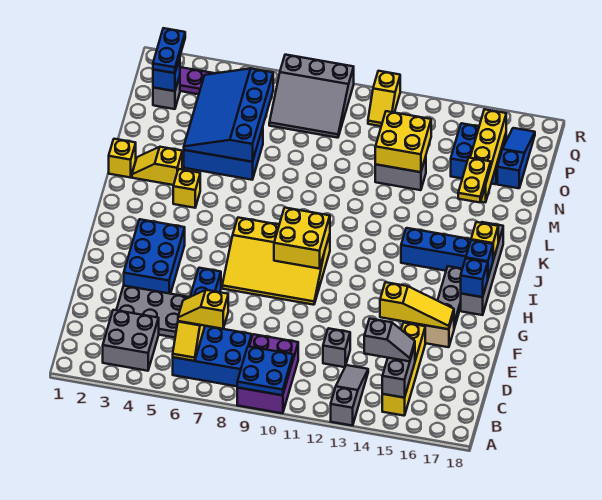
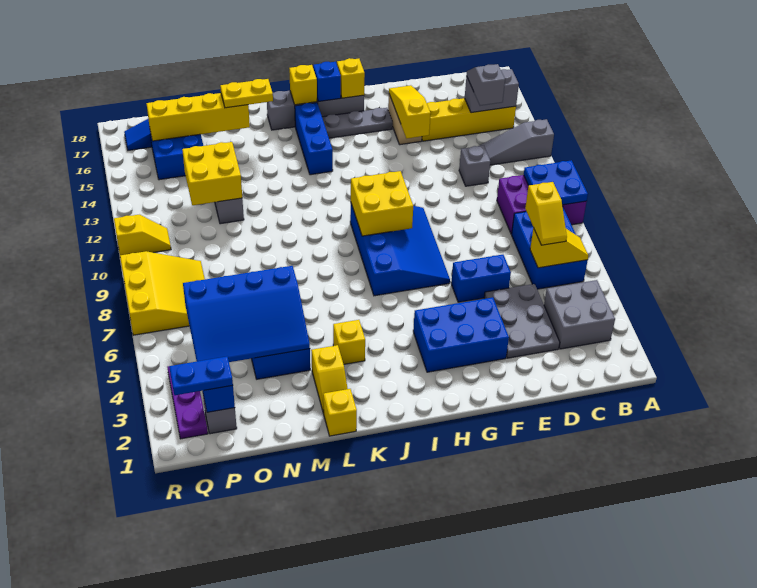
yellow slope G7:I10 level 1 top I -> blue slope G7:I10 level 1 top I
blue brick H17 level 2 -> yellow brick H17 level 2
grey slope P7:R9 level 1 top R -> yellow slope P7:R9 level 1 top R

